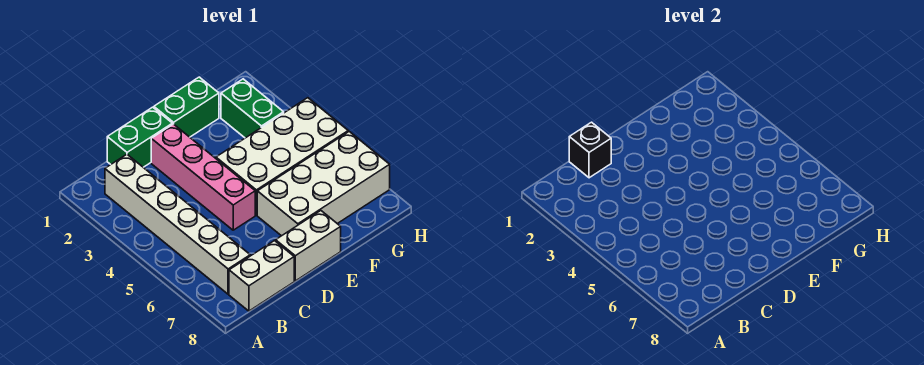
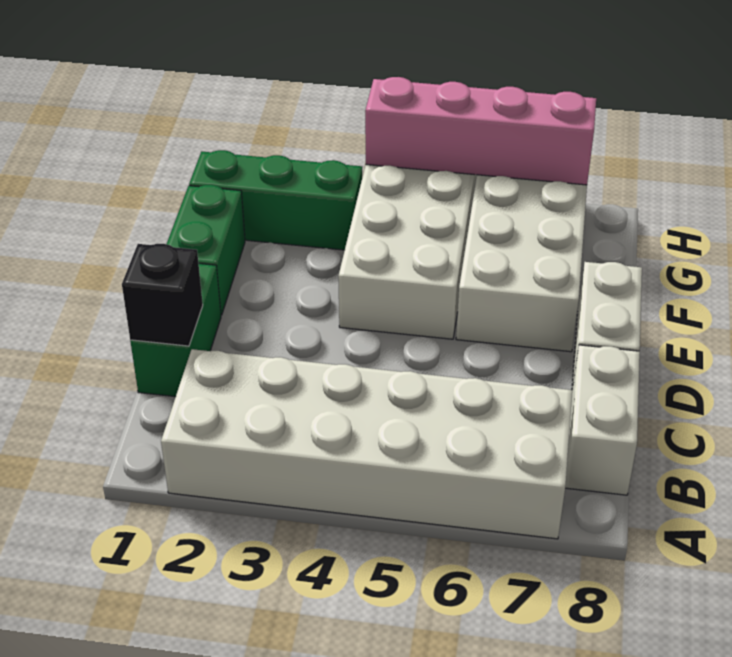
white brick B2:B7 level 1 -> white brick A2:B7 level 1
pink brick D2:D5 level 1 -> pink brick H4:H7 level 2
green brick G2:G3 level 1 -> green brick G1:G3 level 1

